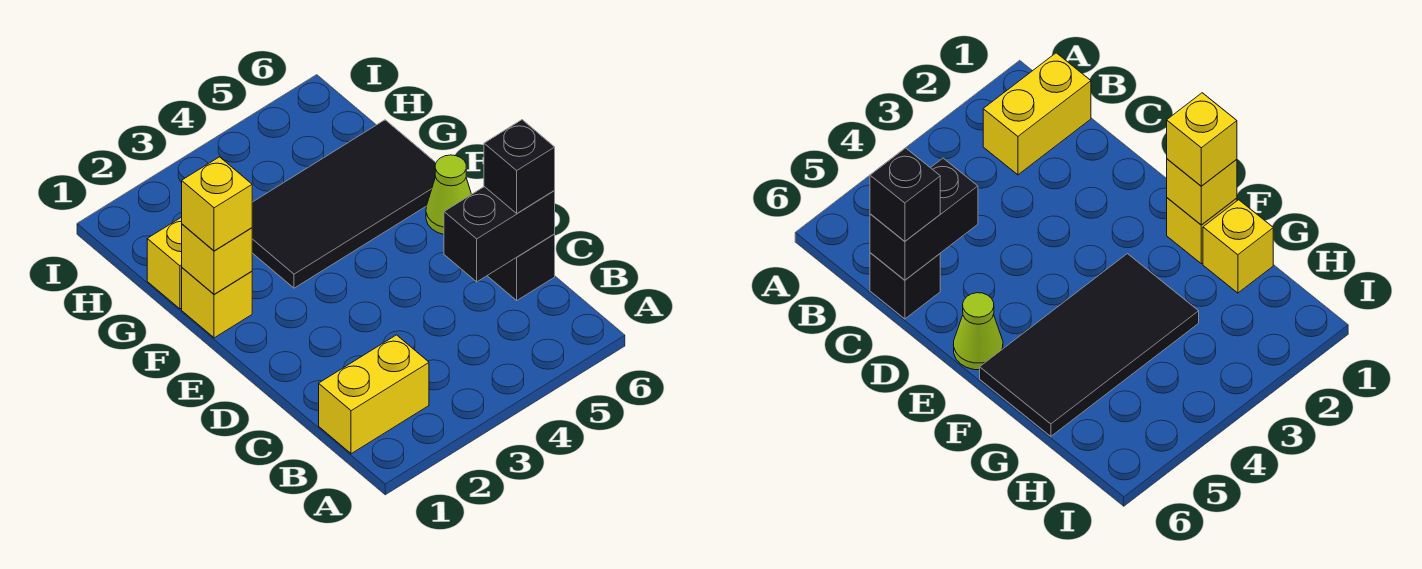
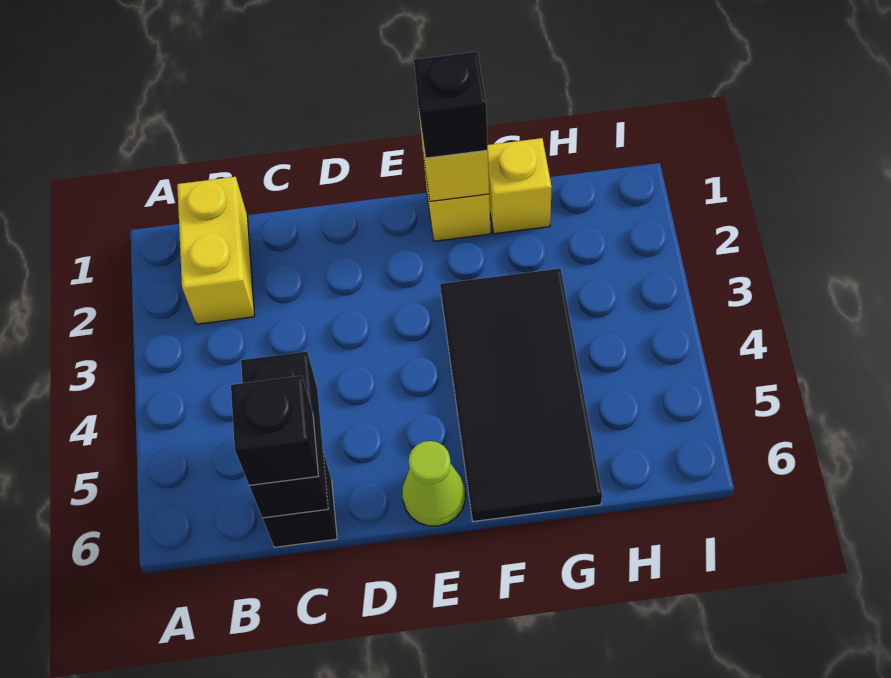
yellow brick F1 level 3 -> black brick F1 level 3

